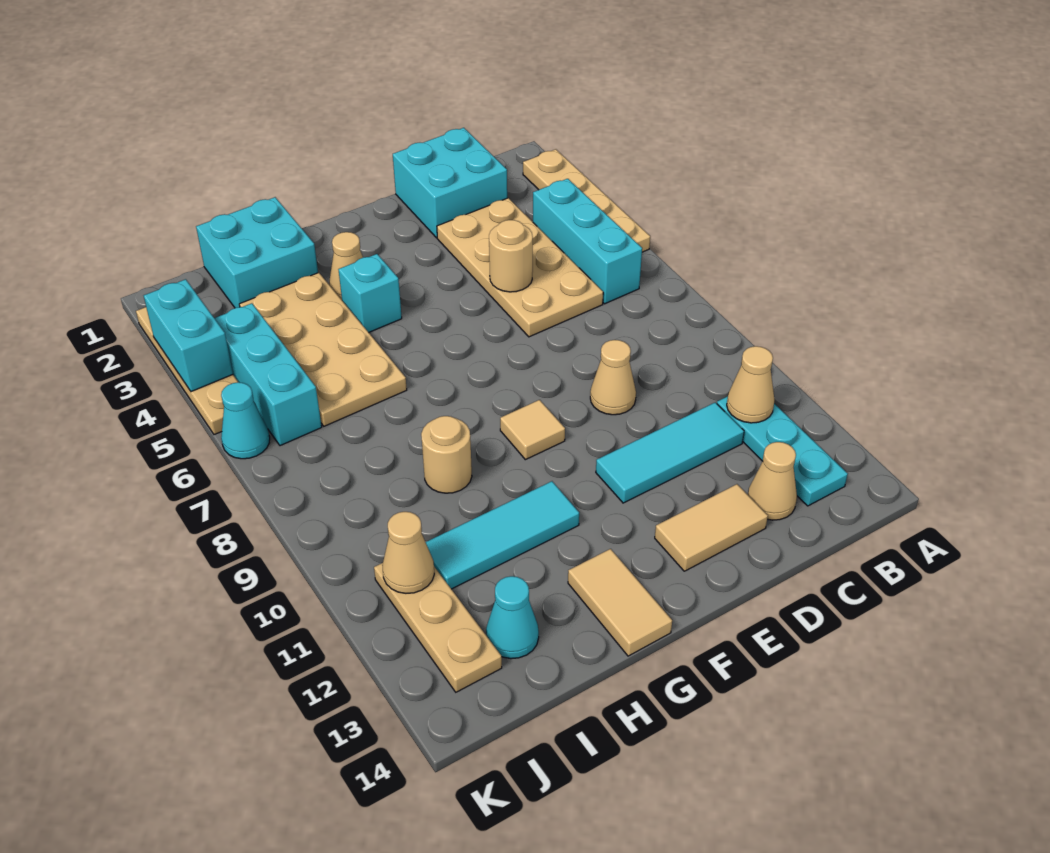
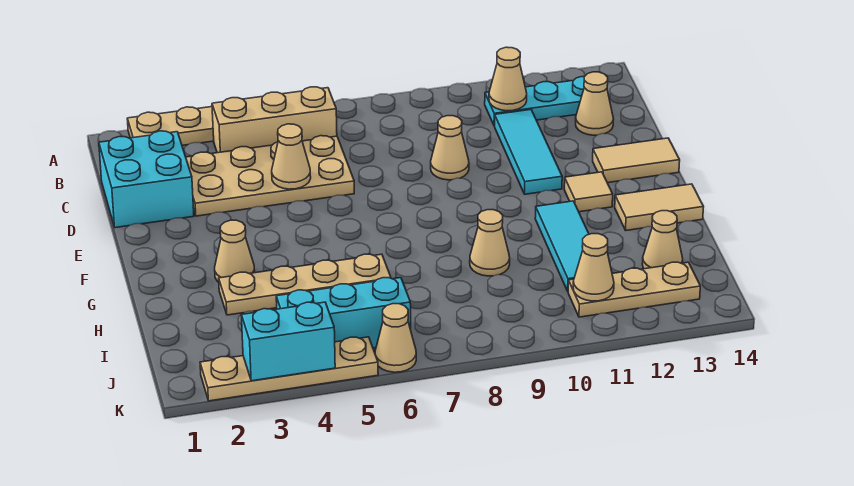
cyan brick B4:B6 level 1 -> tan brick B4:B6 level 1
tan round brick D5 level 2 -> tan cone D5 level 2
tan tile D13:E13 level 1 -> tan tile E13:E14 level 1
tan tile F9 level 1 -> tan tile F12 level 1
cyan brick G4 level 1 -> none
cyan brick H1:I2 level 1 -> none
tan plate H3:I6 level 1 -> tan plate H3:H6 level 1
tan round brick H9 level 1 -> tan cone H9 level 1
cyan cone I13 level 1 -> tan cone I13 level 1
cyan cone K6 level 1 -> tan cone K6 level 1

